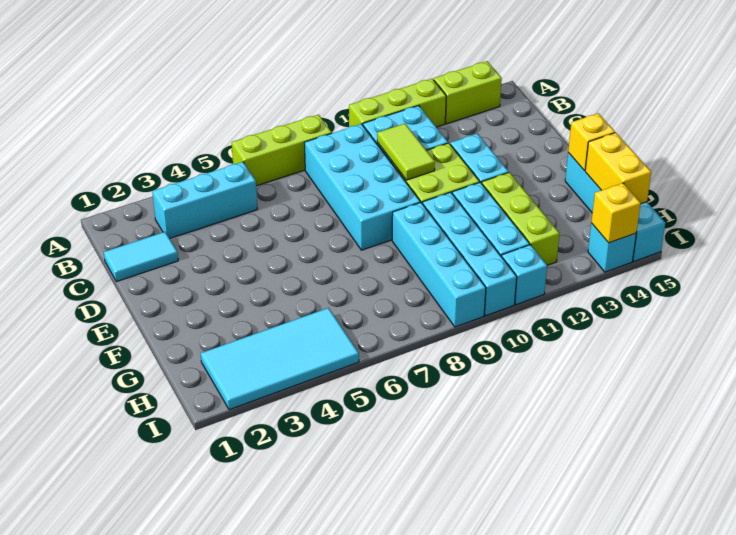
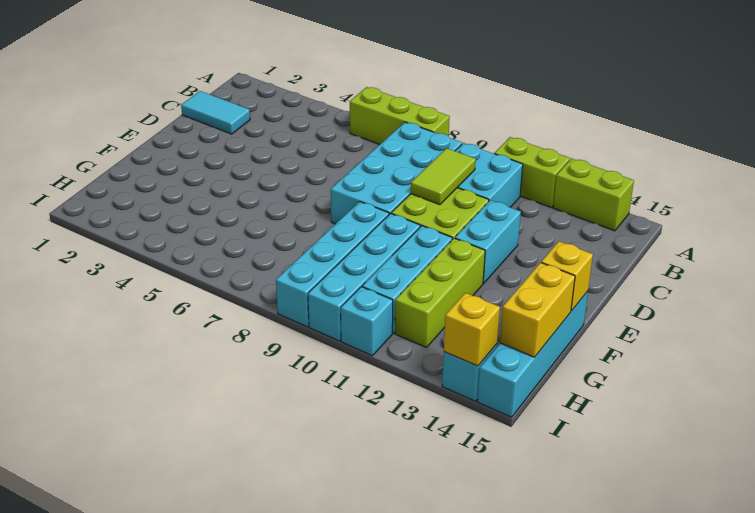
lime brick A10:A12 level 1 -> lime brick A11:A12 level 1
cyan brick B3:B5 level 1 -> none
cyan tile H2:I5 level 1 -> none

